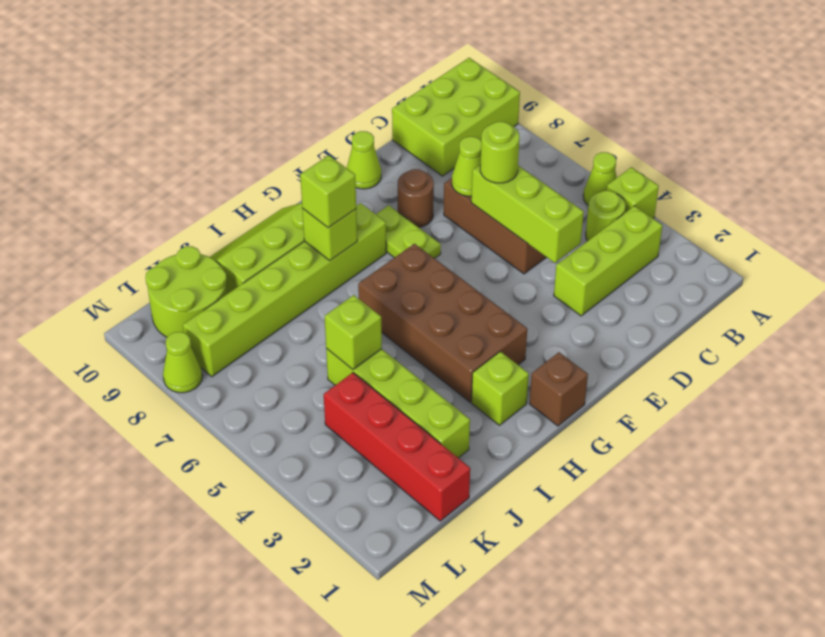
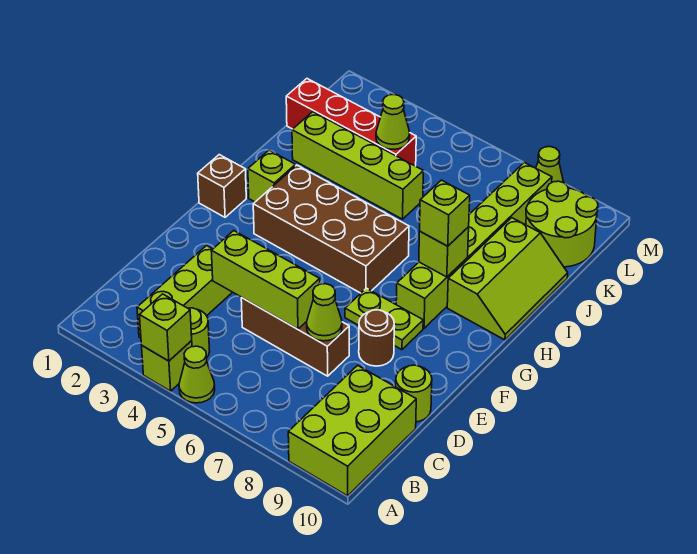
lime round brick D6 level 3 -> lime round brick D10 level 1
lime cone E10 level 1 -> lime cone K4 level 2
lime brick J5 level 2 -> lime brick A4 level 2

